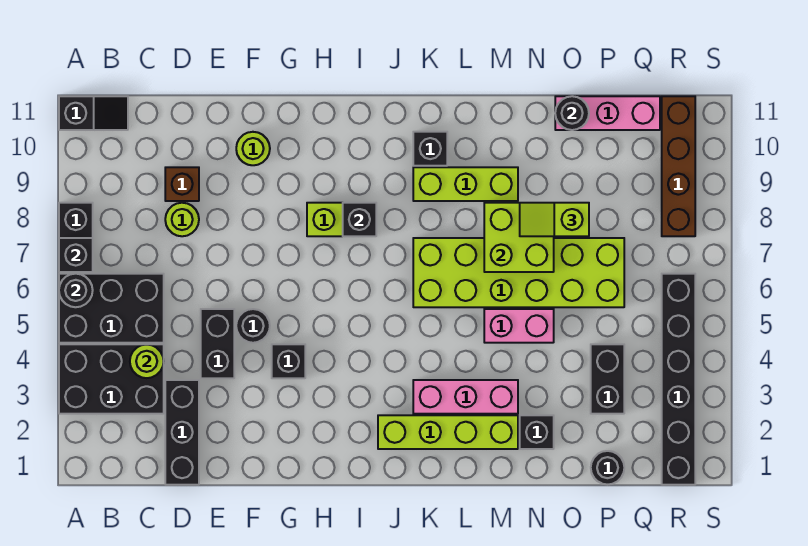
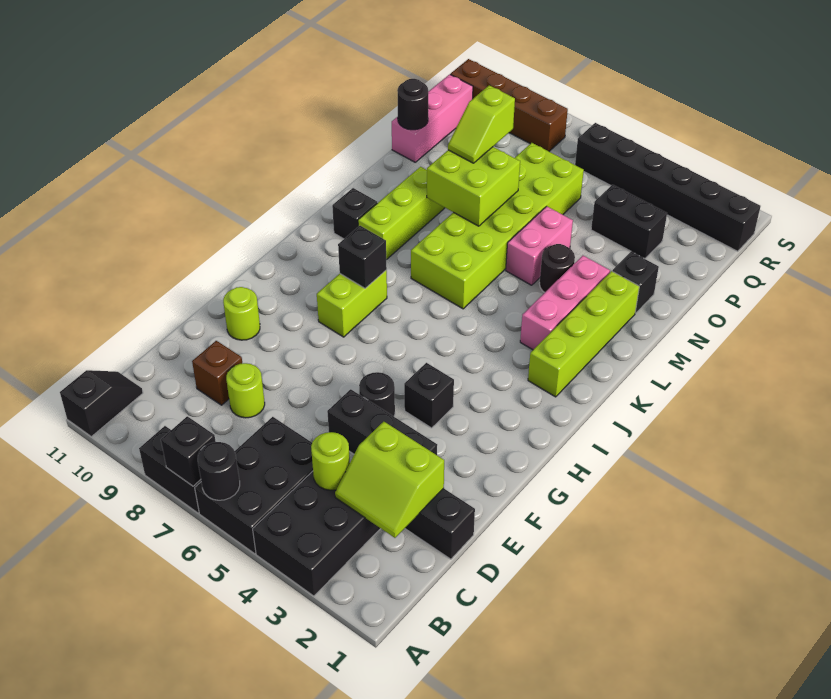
none -> lime slope C2:D3 level 2 top D
black brick E4:E5 level 1 -> black brick E3:E5 level 1
black round brick P1 level 1 -> black round brick M4 level 1

